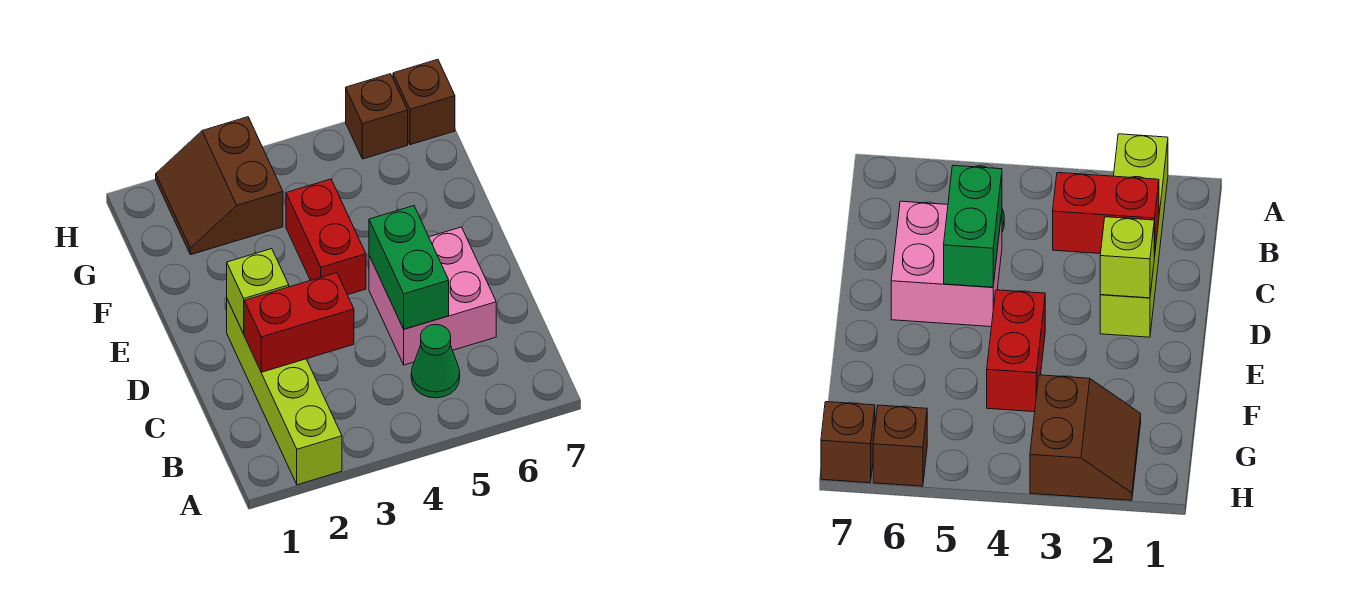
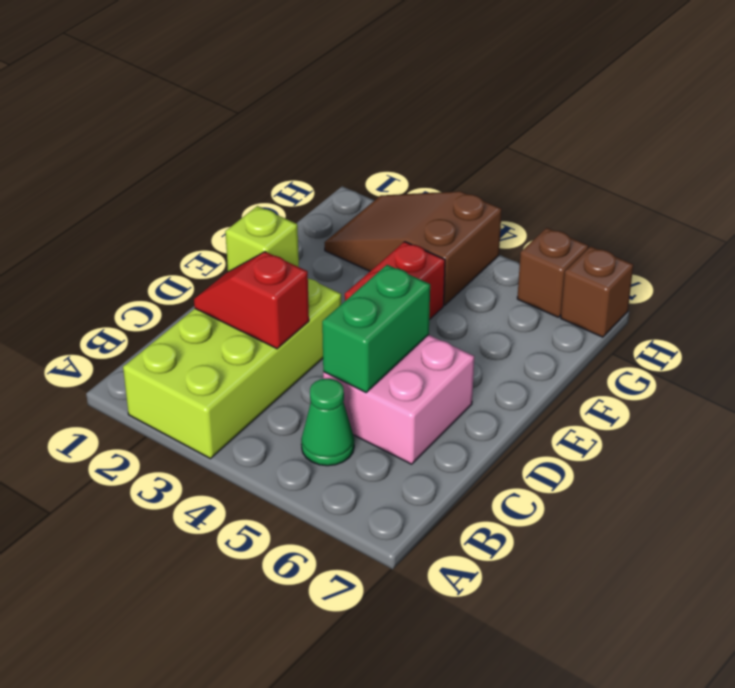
lime brick A2:D2 level 1 -> lime brick A2:D3 level 1
red brick C2:C3 level 2 -> red slope C2:C3 level 2 top 3
brown slope G2:H3 level 1 top 3 -> brown slope G2:H4 level 1 top 4

